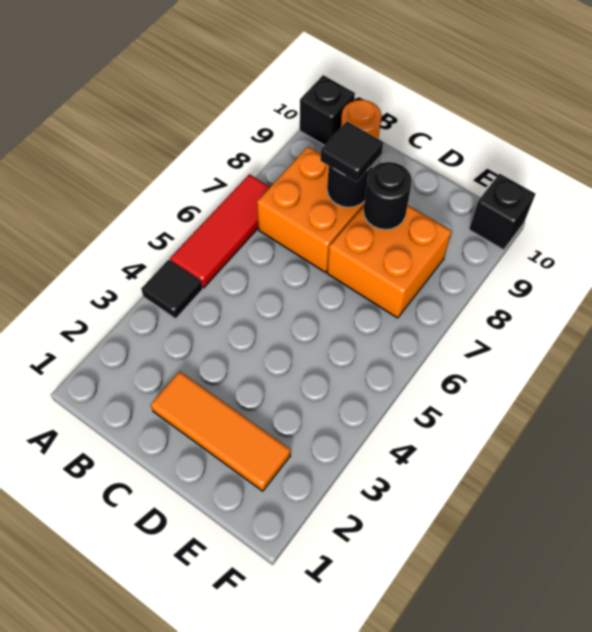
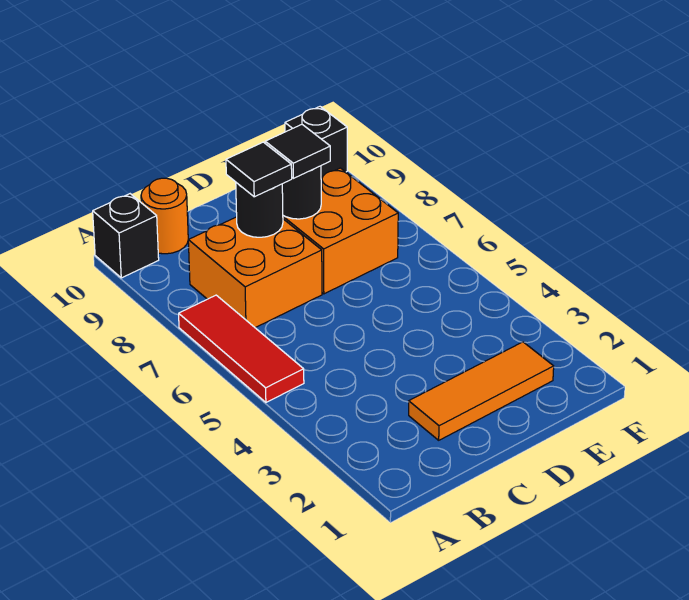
black tile A4 level 1 -> black tile D8 level 3

